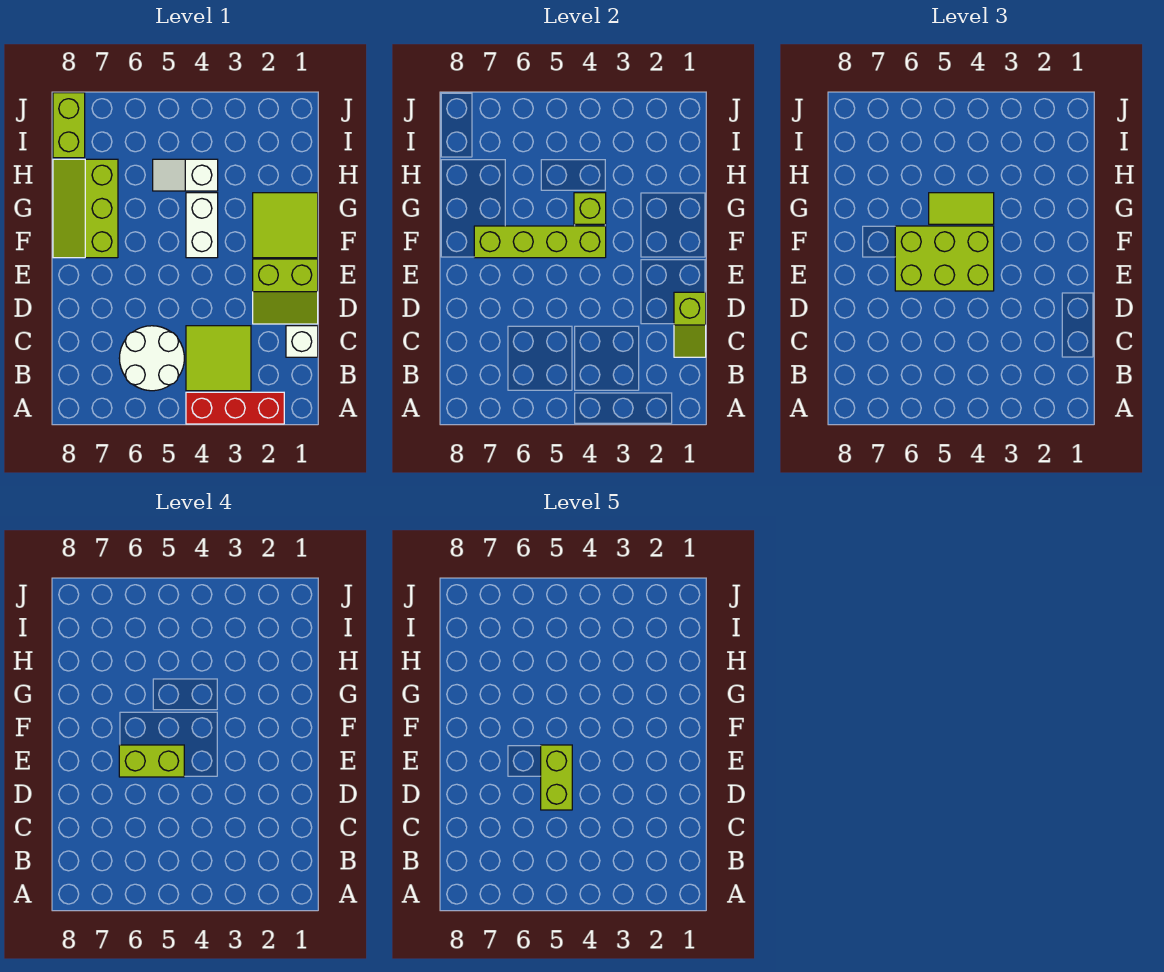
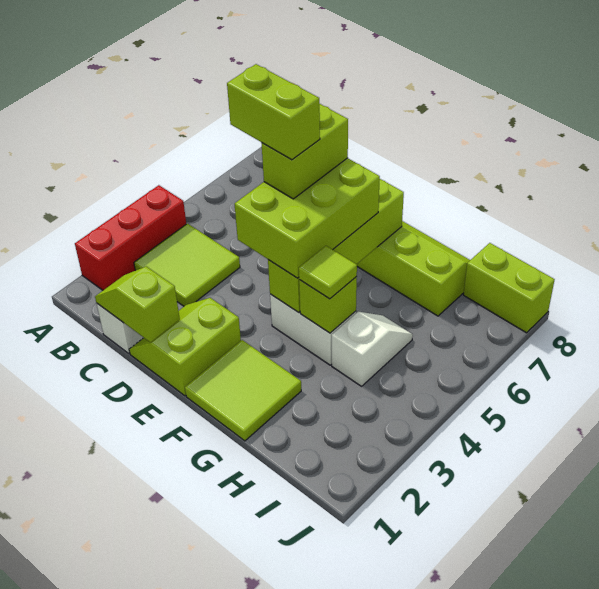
white round brick B5:C6 level 1 -> none
lime tile G4:G5 level 3 -> lime tile G4 level 3

